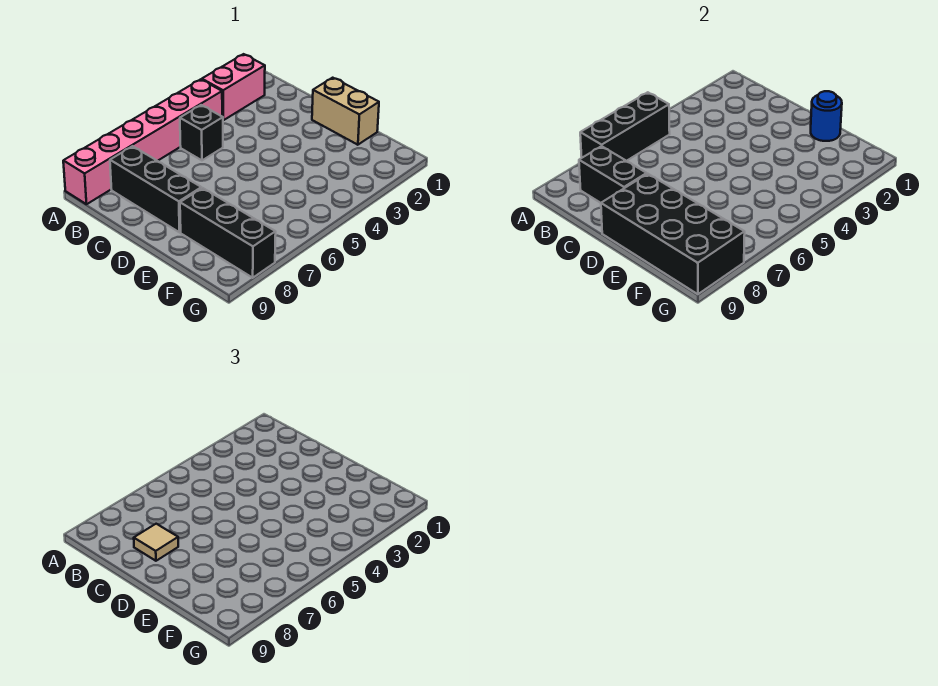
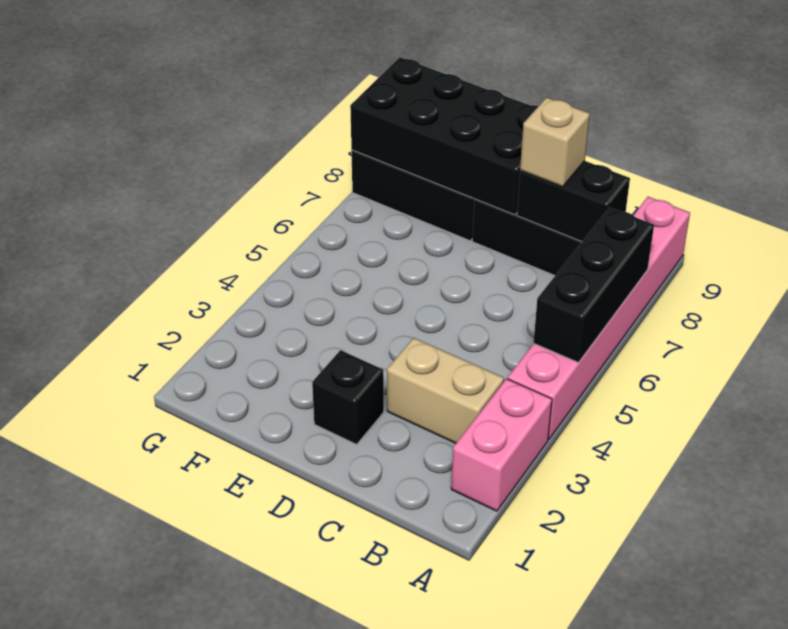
black brick B5 level 1 -> black brick D2 level 1
tan tile C8 level 3 -> tan brick C8 level 3
tan brick D1:E1 level 1 -> tan brick B3:C3 level 1
blue round brick E1 level 2 -> none

